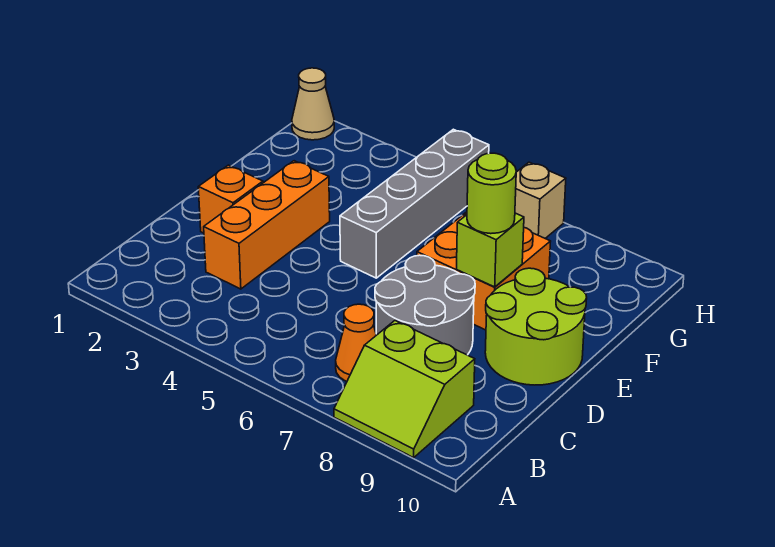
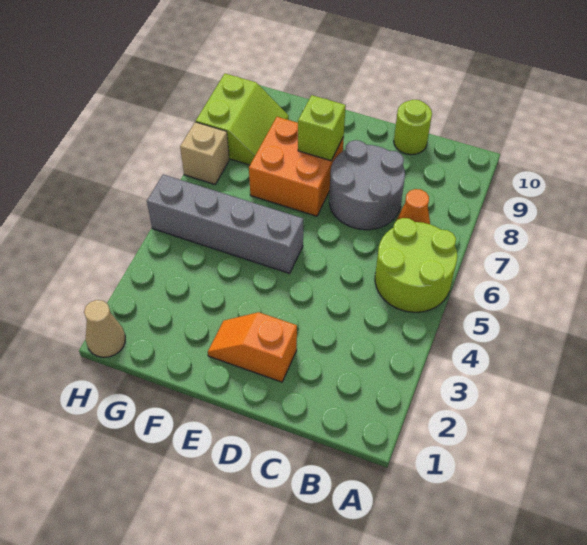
lime slope A8:B9 level 1 top B -> lime slope G8:H9 level 1 top H
orange brick C3:E3 level 1 -> none
lime round brick D9:E10 level 1 -> lime round brick A5:B6 level 1
lime round brick E8 level 3 -> lime round brick C10 level 1

